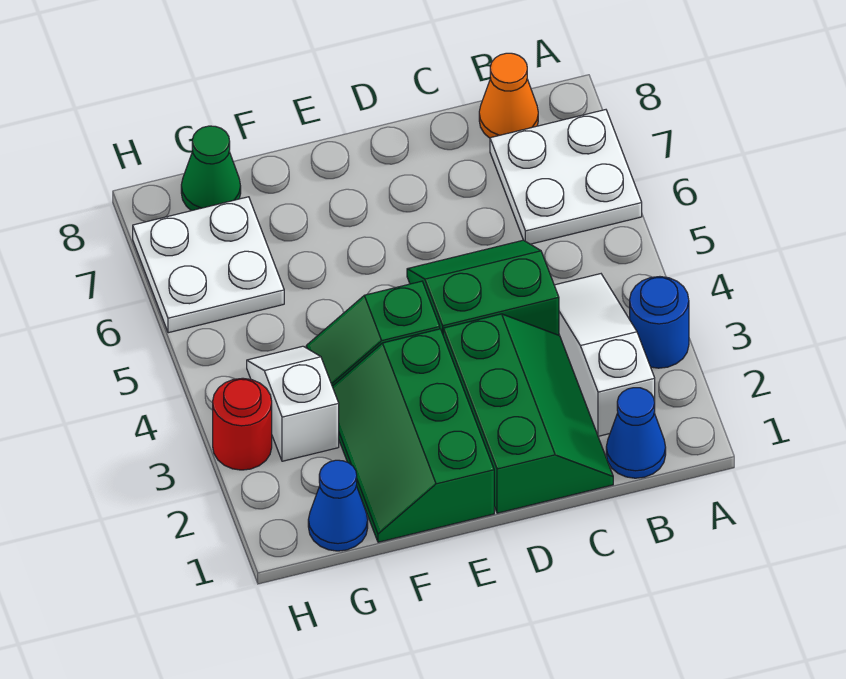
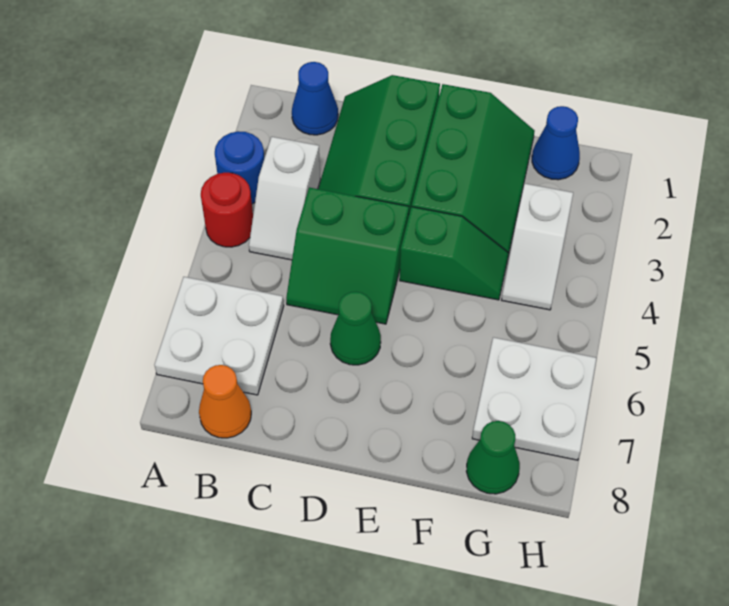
white slope B2:B4 level 1 top 2 -> white slope B3:B4 level 1 top 3
none -> green cone D6 level 1
red round brick H3 level 1 -> red round brick A4 level 1

